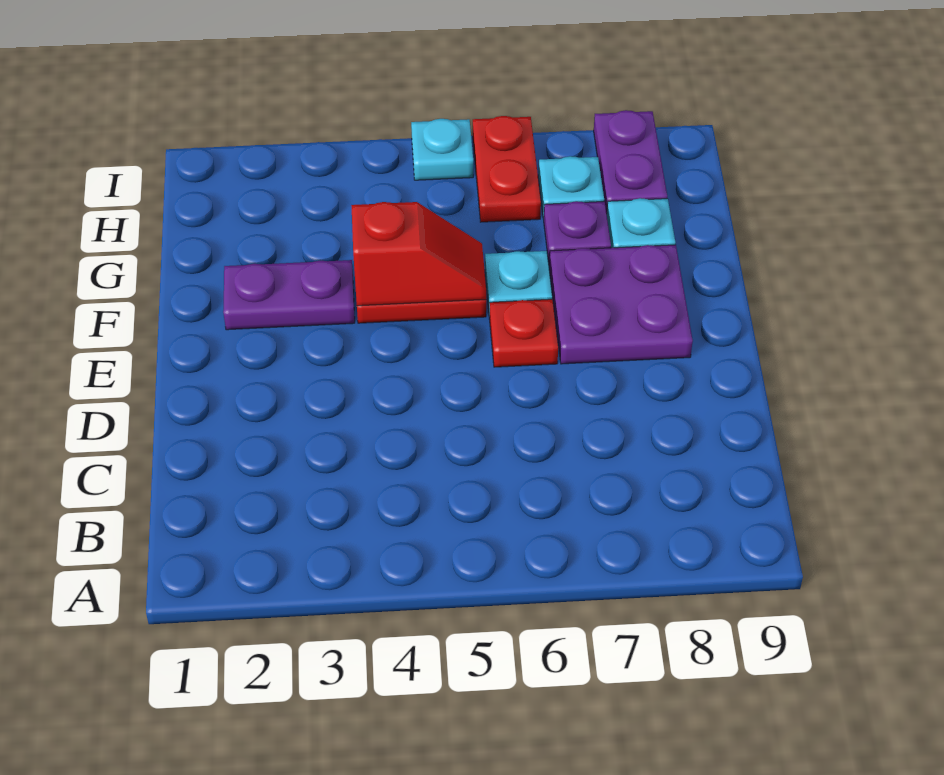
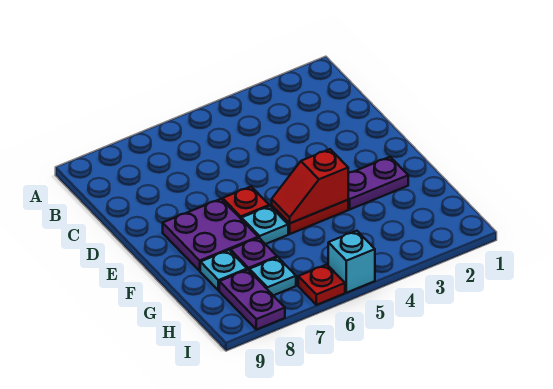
red plate H6:I6 level 1 -> red plate I6 level 1
cyan plate I5 level 1 -> cyan brick I5 level 1

